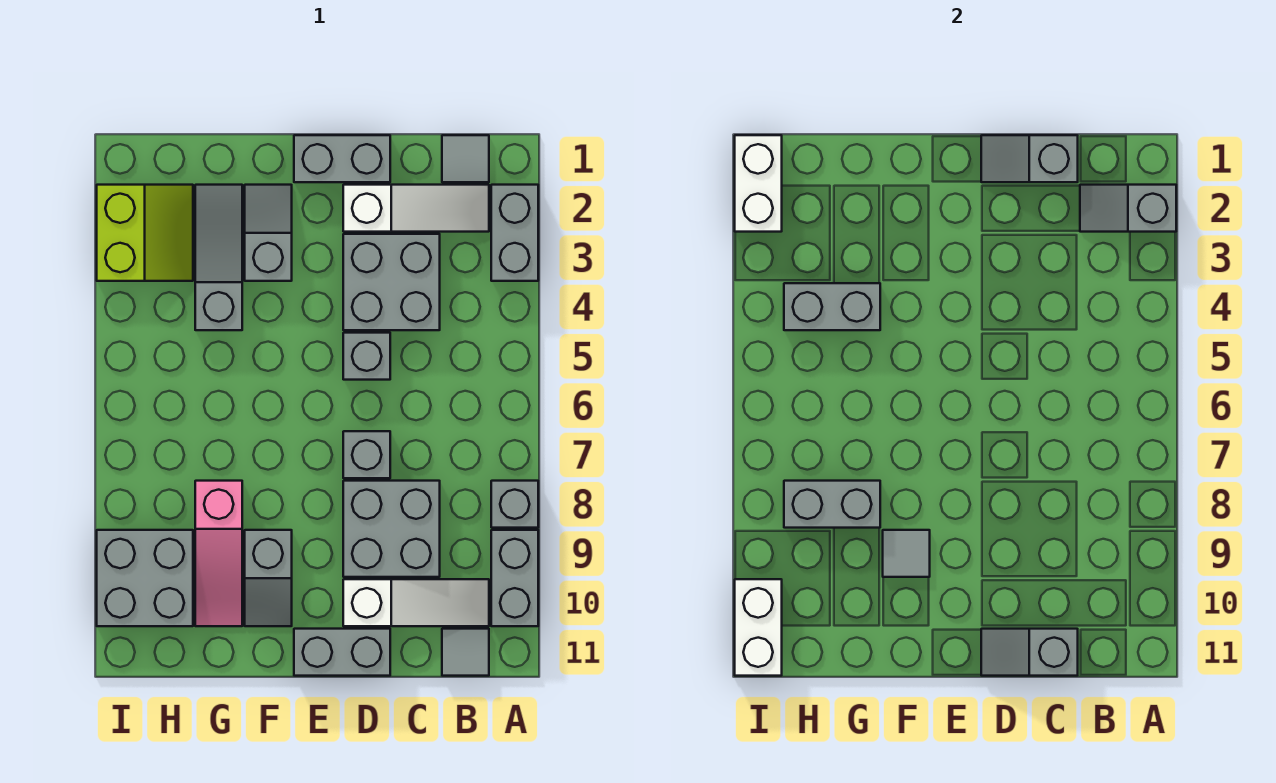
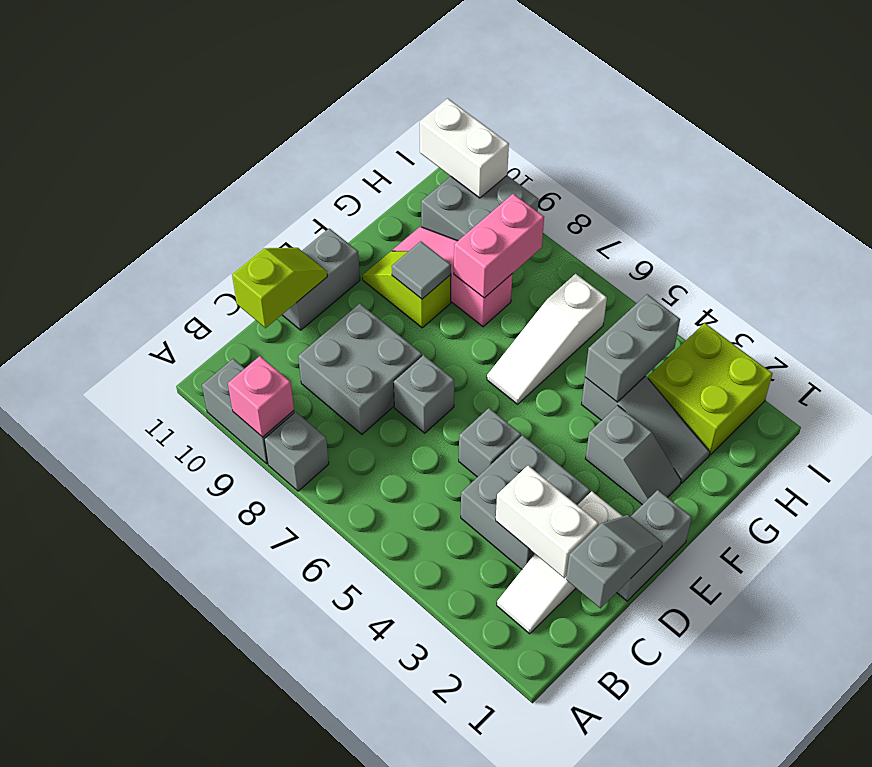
grey brick A2:A3 level 1 -> none
grey slope A2:B2 level 2 top A -> none
none -> pink brick A9 level 2
grey tile B1 level 1 -> none
white slope B10:D10 level 1 top D -> white slope F6:H6 level 1 top H
grey tile B11 level 1 -> none
grey slope C11:D11 level 2 top C -> lime slope C11:D11 level 2 top C
grey slope F9:F10 level 1 top 9 -> lime slope F9:F10 level 1 top 9
grey brick G8:H8 level 2 -> pink brick G8:H8 level 2
lime slope H2:I3 level 1 top I -> lime brick H2:I3 level 1
white brick I1:I2 level 2 -> white brick C2:C3 level 2

